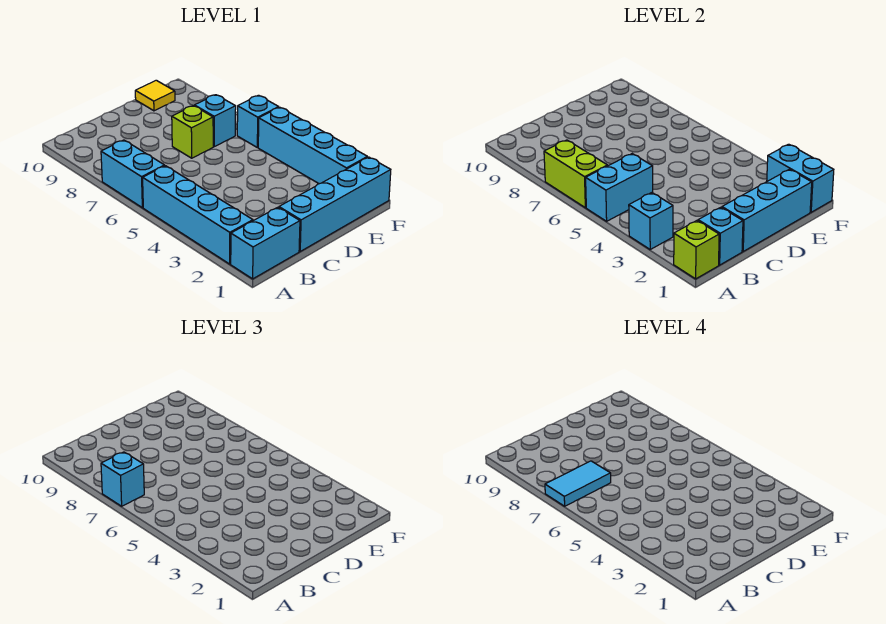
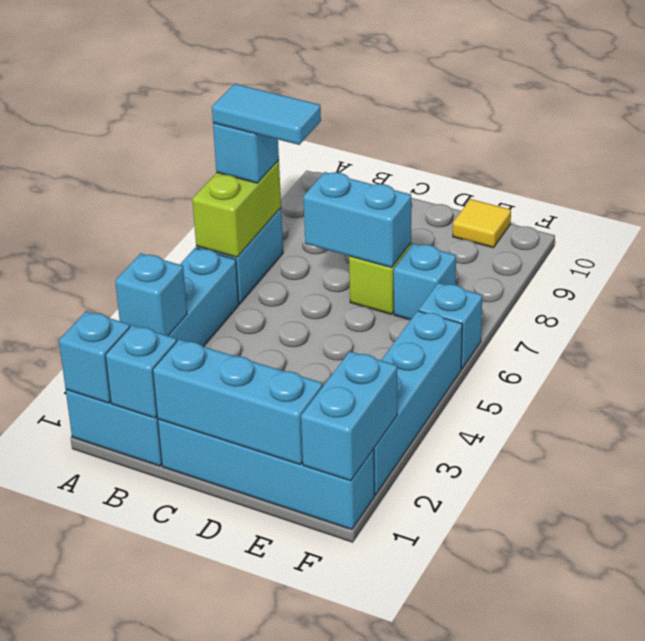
lime brick A1 level 2 -> cyan brick A1 level 2
cyan brick A5:B5 level 2 -> cyan brick C7:D7 level 2

